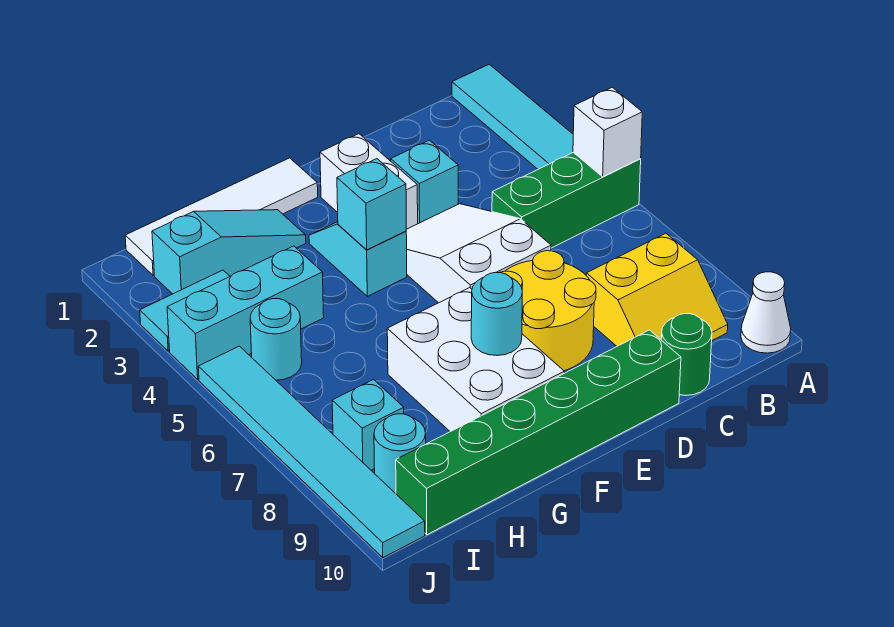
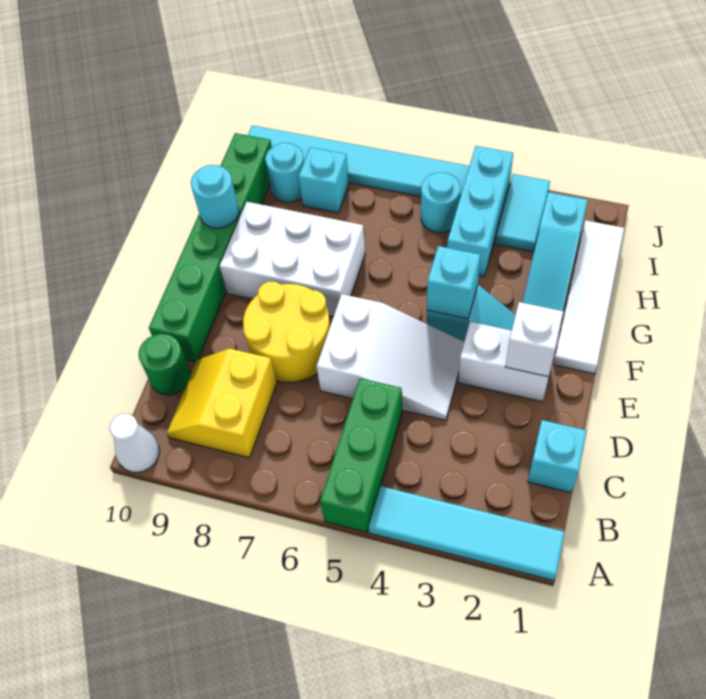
white brick A5 level 2 -> white brick E2 level 2
cyan brick D3 level 1 -> cyan brick C1 level 1
cyan round brick F8 level 2 -> cyan round brick G10 level 2

